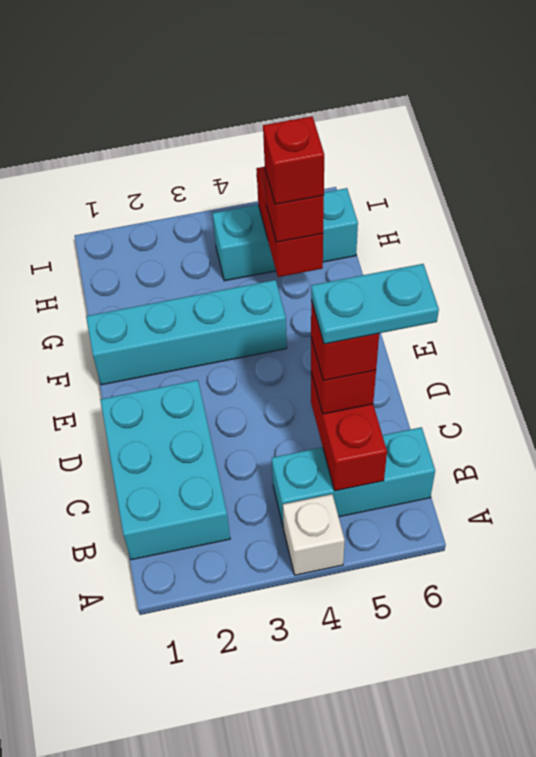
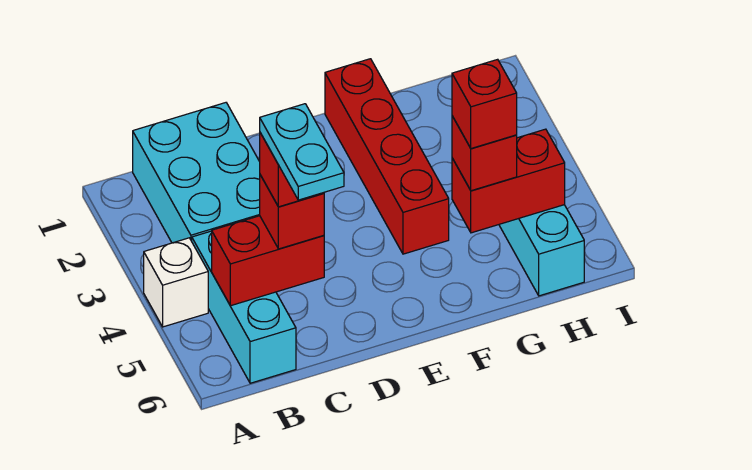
cyan brick B1:D2 level 1 -> cyan brick B1:C3 level 1
cyan brick F1:F4 level 1 -> red brick F1:F4 level 1

